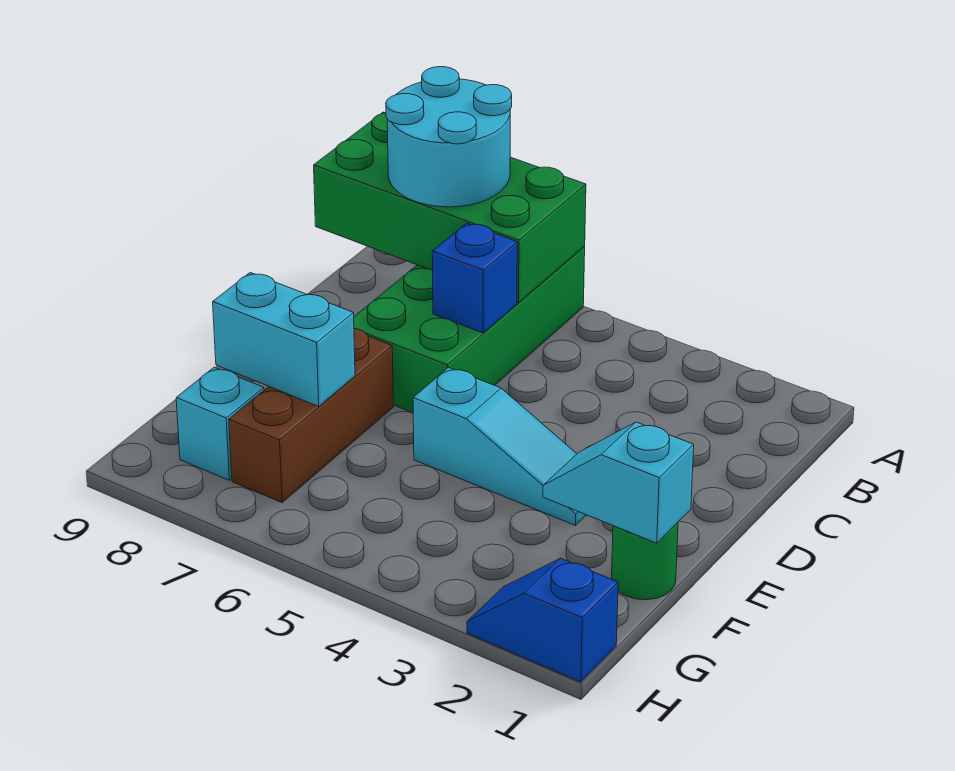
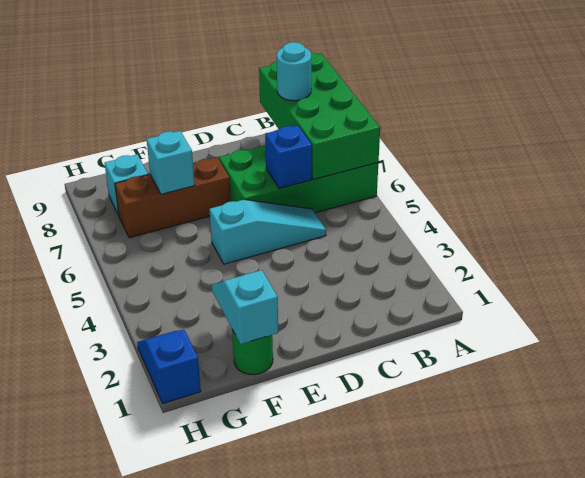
cyan round brick A7:B8 level 3 -> cyan round brick B8 level 3
cyan slope E3:E5 level 1 top 5 -> cyan slope C5:E5 level 1 top E
cyan brick F7:F8 level 2 -> cyan brick F7 level 2

